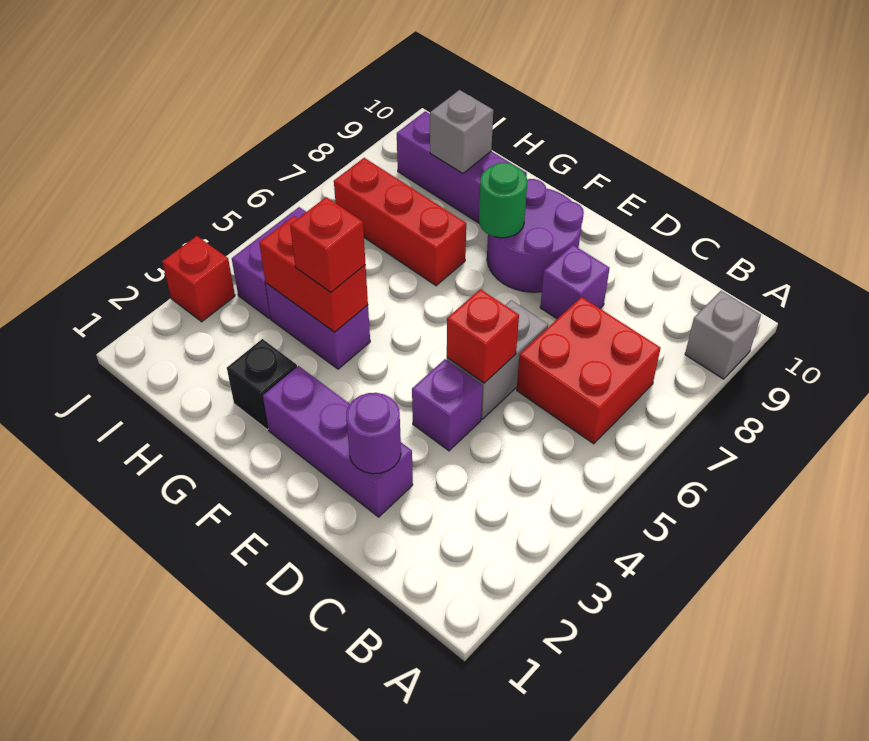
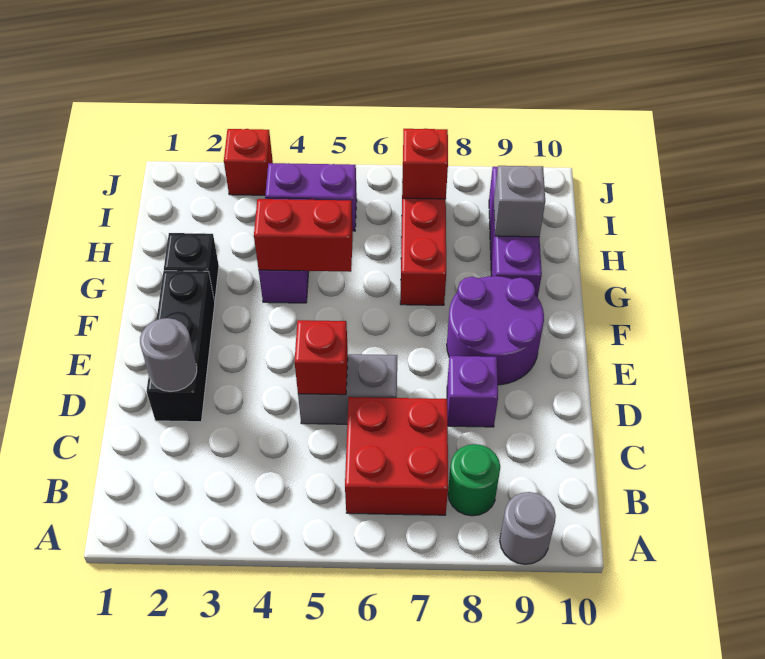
grey brick A9 level 1 -> grey round brick A9 level 1
purple brick D2:F2 level 1 -> black brick D2:F2 level 1
purple round brick D2 level 2 -> grey round brick D2 level 2
purple brick D4 level 1 -> none
green round brick F8 level 2 -> green round brick B8 level 1
red brick G4:H4 level 2 -> red brick G4:G5 level 2
red brick G4 level 3 -> red brick I7 level 2

